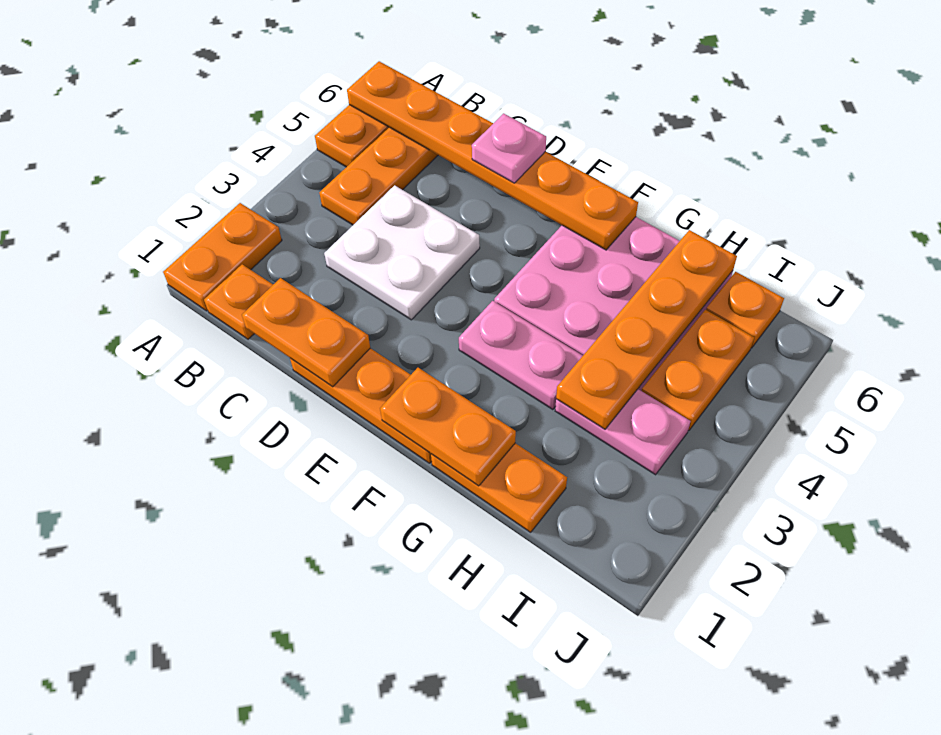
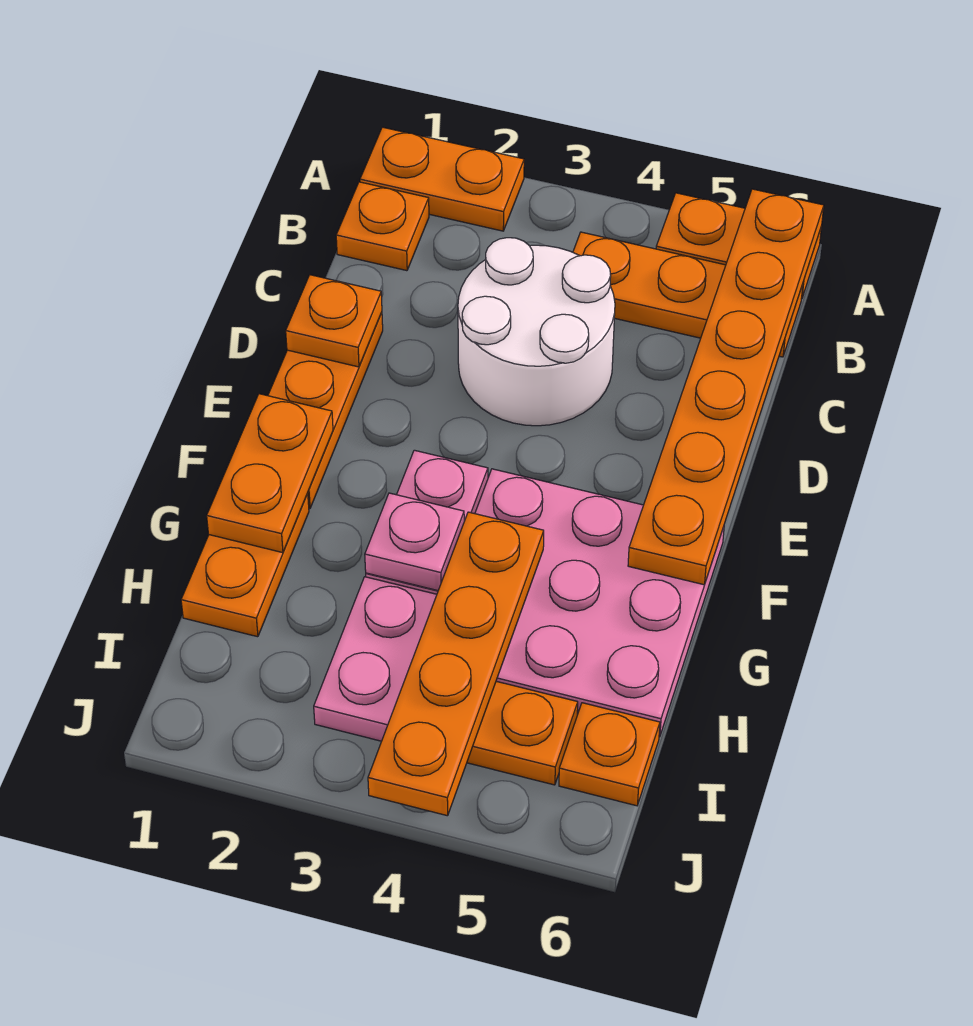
orange plate C1:D1 level 2 -> orange plate D1 level 2
white plate C3:D4 level 1 -> white round brick C3:D4 level 1
pink plate D6 level 3 -> pink plate G3 level 2
orange plate H3:H6 level 2 -> orange plate G4:J4 level 2

